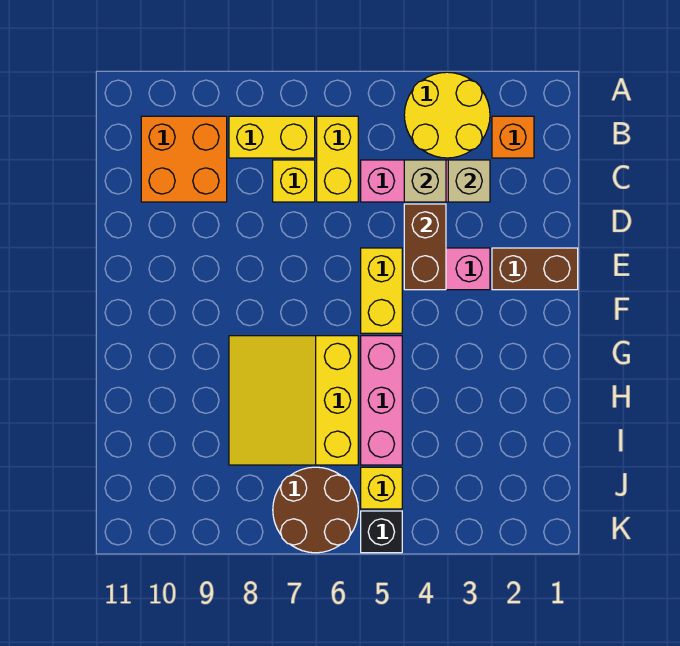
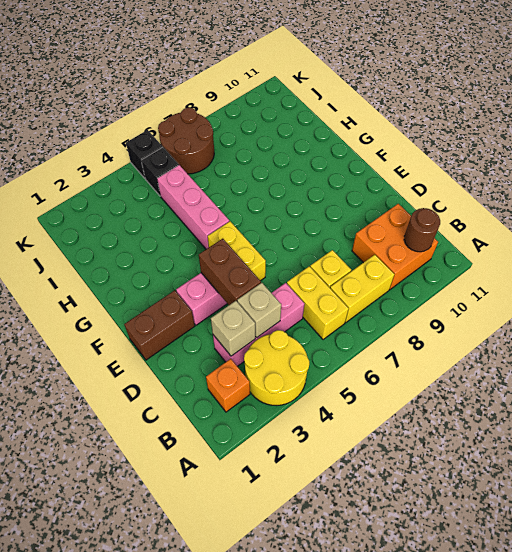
none -> brown round brick B10 level 2
yellow slope G6:I8 level 1 top 6 -> none
yellow brick J5 level 1 -> black brick J5 level 1

